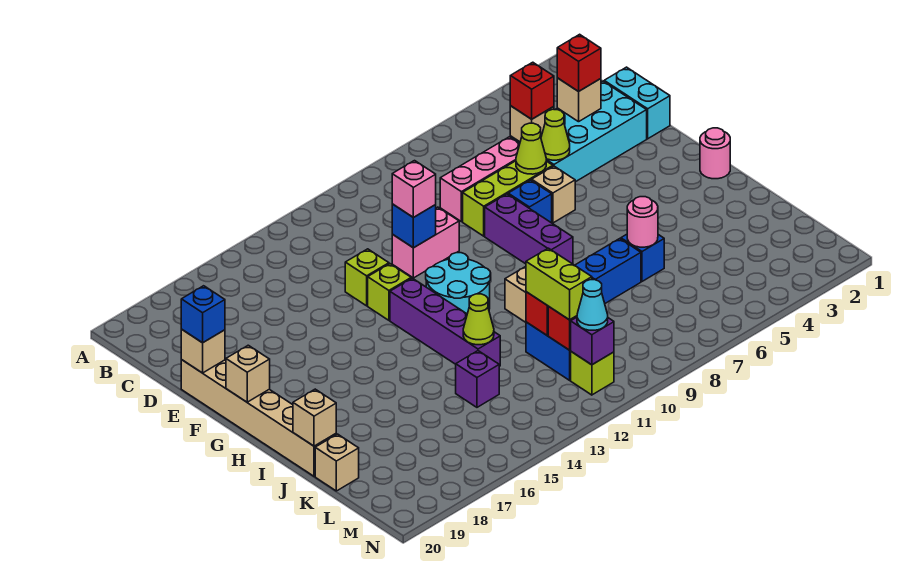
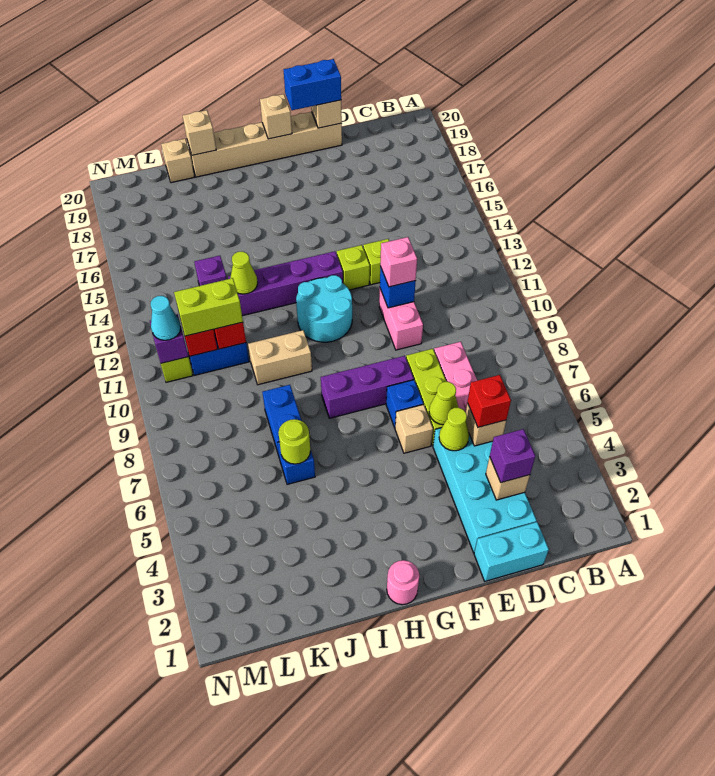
red brick D3 level 3 -> purple brick D3 level 3
blue brick E20 level 3 -> blue brick E20:F20 level 3
pink round brick J6 level 2 -> lime round brick J6 level 2

